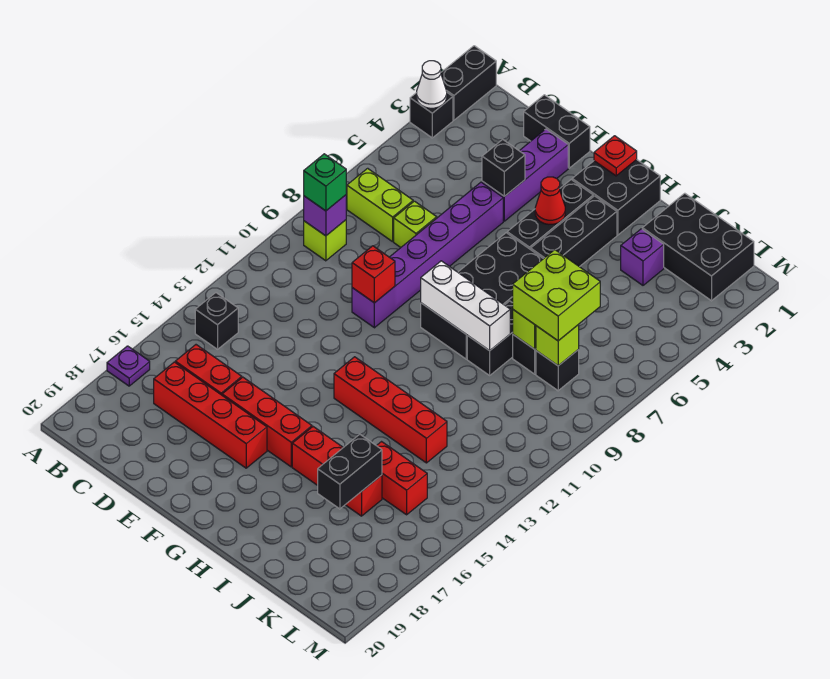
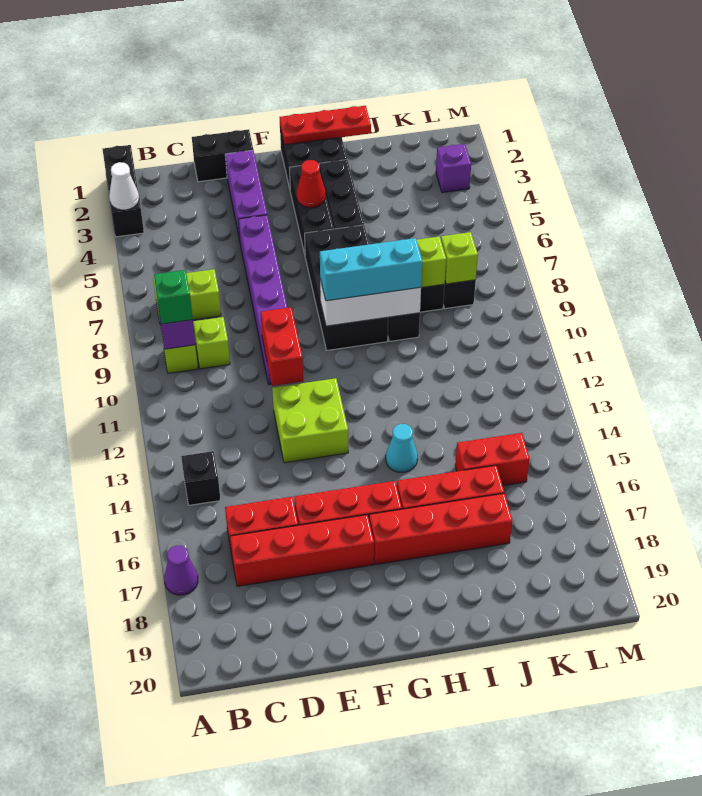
purple plate A17 level 1 -> purple cone A17 level 1
lime brick D7 level 1 -> lime brick C9 level 1
black brick E4 level 2 -> none
red brick E10 level 2 -> red brick E10:E11 level 2
red plate G1 level 2 -> red plate G1:I1 level 2
none -> cyan brick G9:I9 level 3
red brick G13:J13 level 1 -> red brick G17:J17 level 1
none -> cyan cone H14 level 1
black brick J1:L2 level 1 -> none
purple brick J3 level 1 -> purple brick L3 level 1
lime brick J7:K8 level 3 -> lime brick E12:F13 level 1
black brick J16:J17 level 2 -> none

